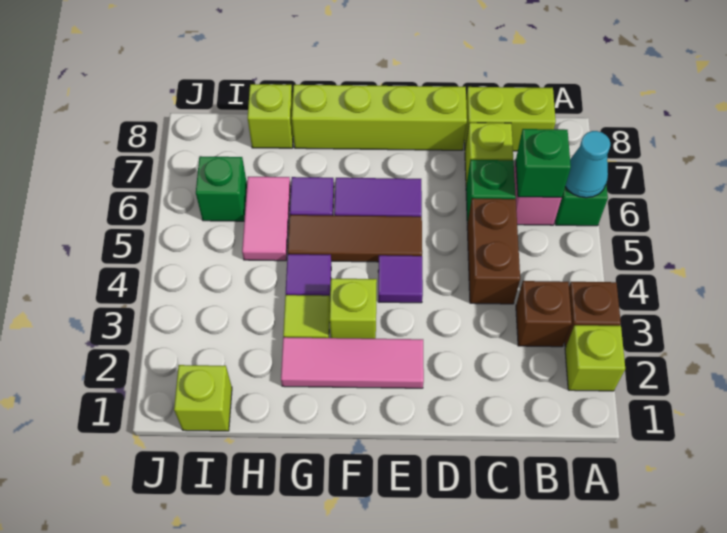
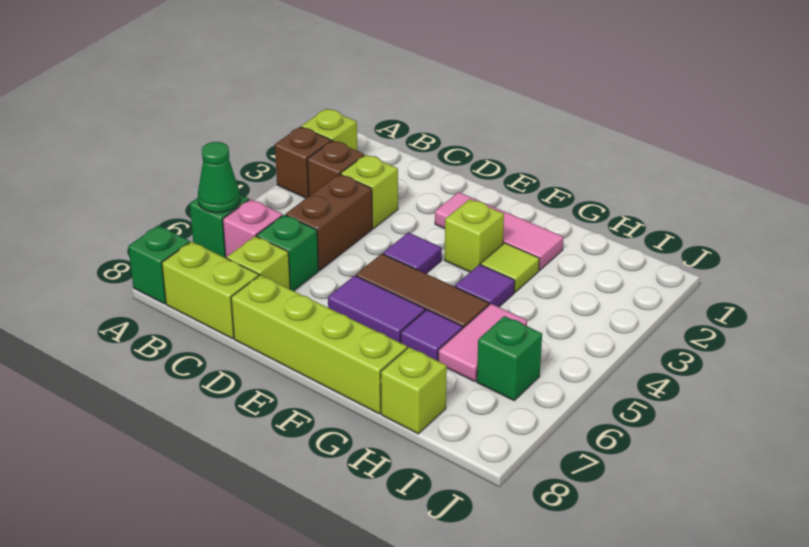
cyan cone A6 level 2 -> green cone A6 level 2
green brick B6 level 2 -> green brick A8 level 1
lime brick I1 level 1 -> lime brick C3 level 1

